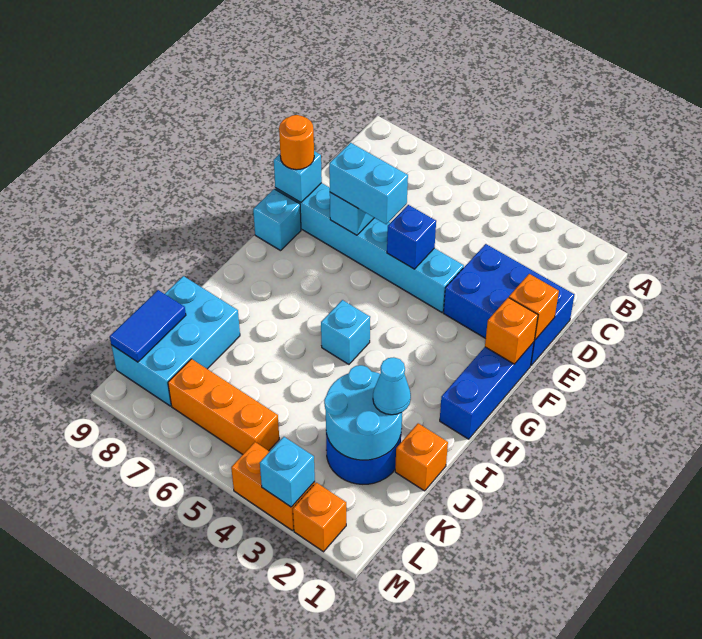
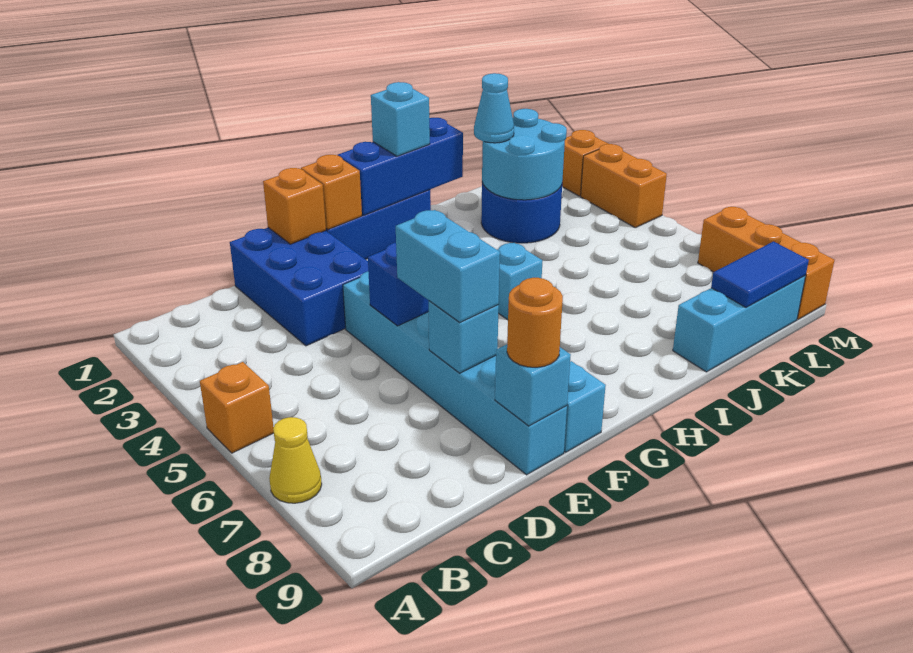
none -> yellow cone A7 level 1
none -> blue brick G1:I1 level 2
orange brick J1 level 1 -> orange brick A5 level 1
cyan brick J8:L9 level 1 -> cyan brick J9:L9 level 1
orange brick L5:L7 level 1 -> orange brick M7:M9 level 1
cyan brick M3 level 2 -> cyan brick H1 level 3

